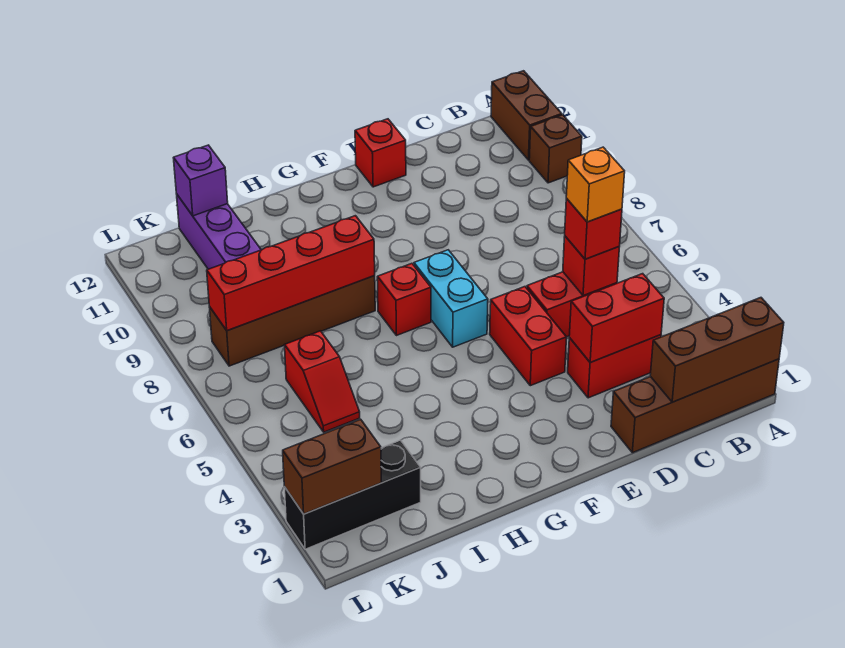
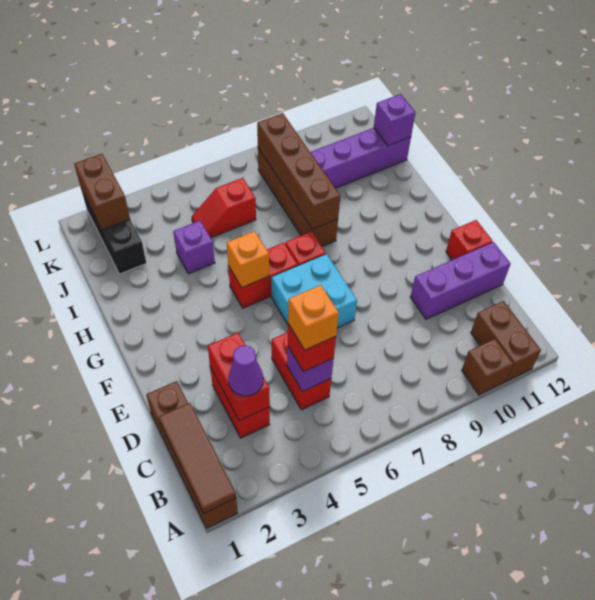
brown brick A1:C1 level 2 -> brown tile A1:C1 level 2
brown brick A11:A12 level 1 -> brown brick A11:B11 level 1
none -> purple cone C3 level 3
red brick C5 level 2 -> purple brick C5 level 2
none -> purple brick D10:D12 level 1
red brick E4:E5 level 1 -> red brick G5:G6 level 1
cyan brick F6:F7 level 1 -> cyan brick E6:F7 level 1
none -> orange brick G5 level 2
red brick H8:K8 level 2 -> brown brick H8:K8 level 2
none -> purple brick I4 level 1

